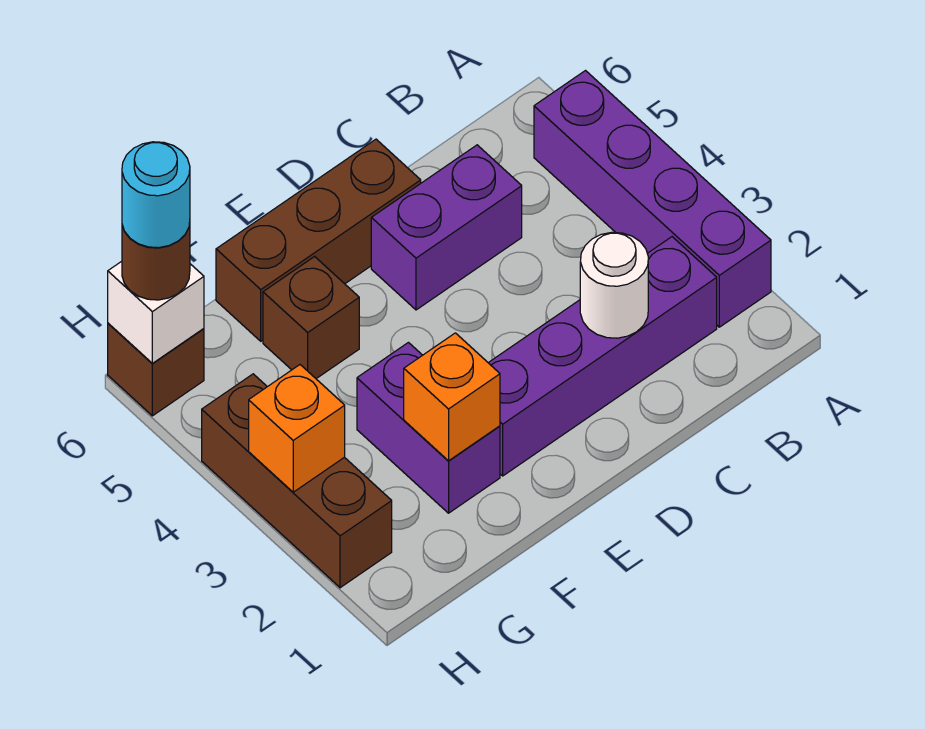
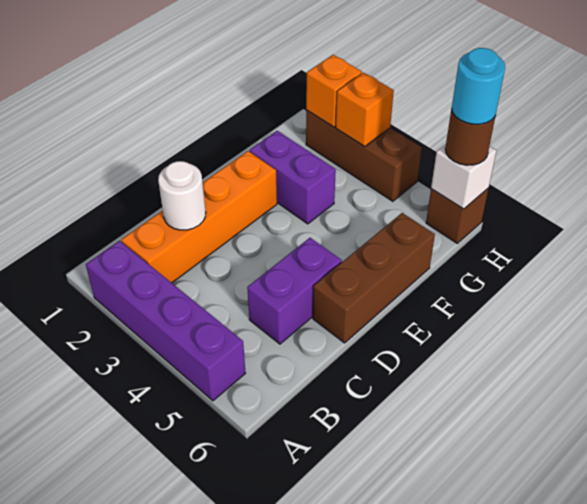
purple brick B2:E2 level 1 -> orange brick B2:E2 level 1
orange brick F2 level 2 -> orange brick H2 level 2
brown brick F5 level 1 -> none

